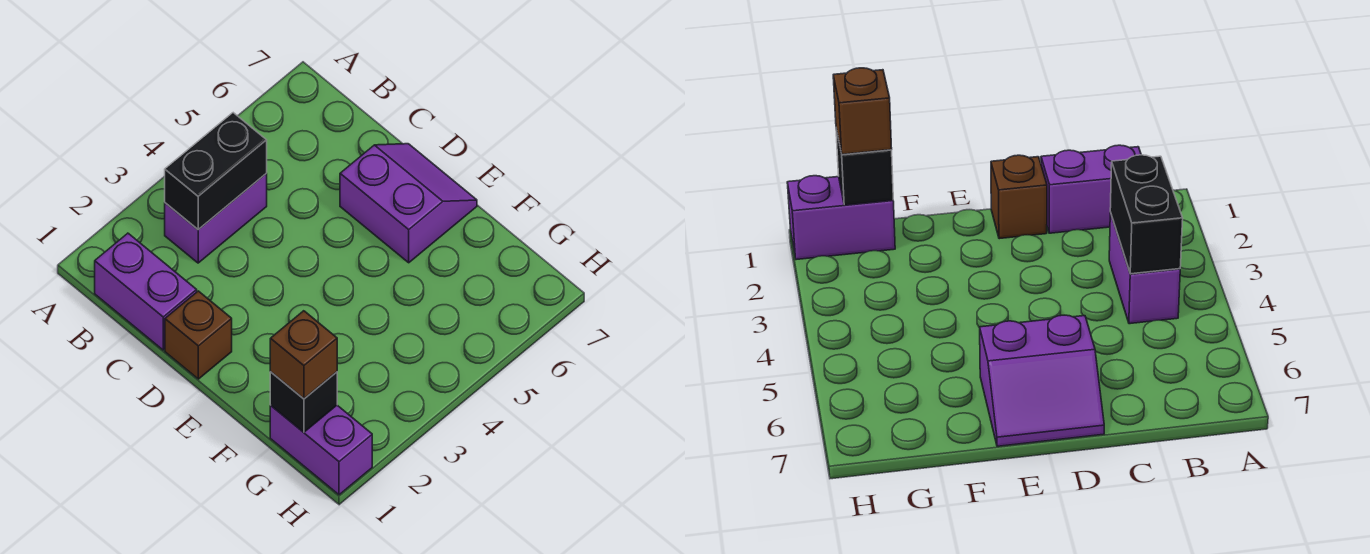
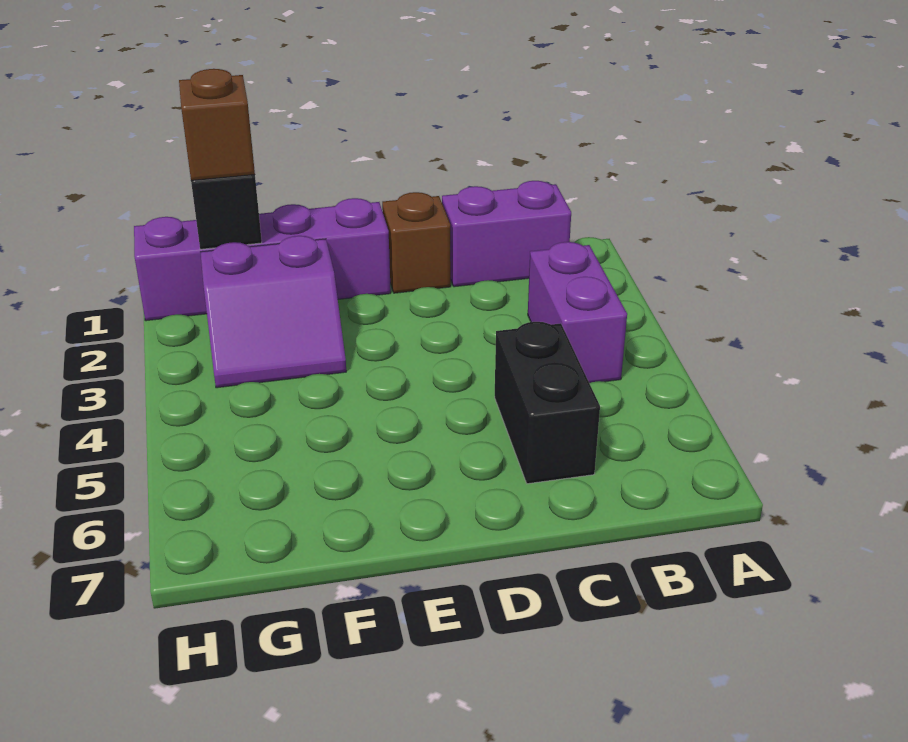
black brick B3:B4 level 2 -> black brick C5:C6 level 1
purple slope D6:E7 level 1 top 6 -> purple slope F2:G3 level 1 top 2
purple brick G1:H1 level 1 -> purple brick E1:H1 level 1

